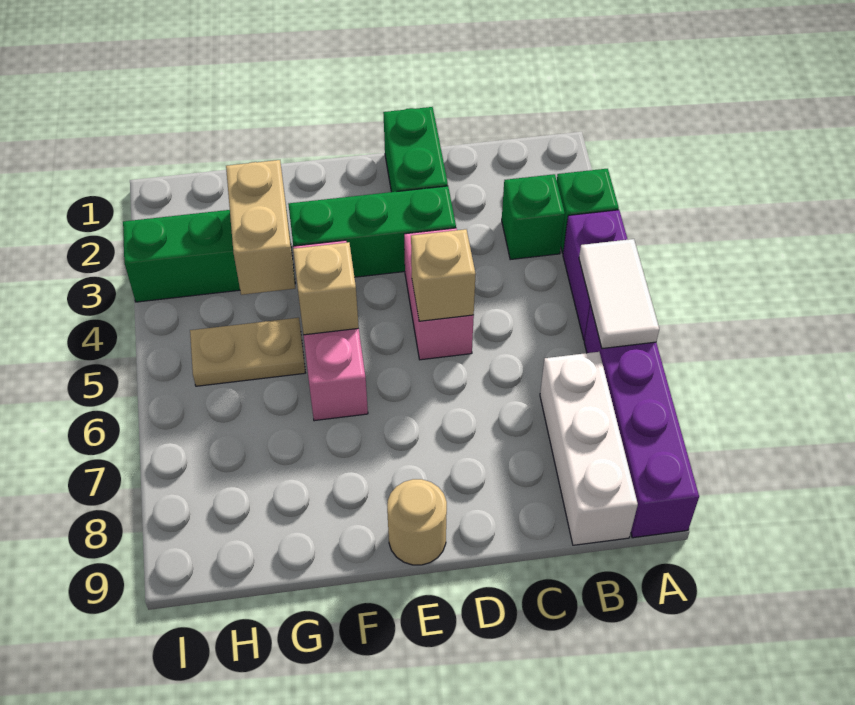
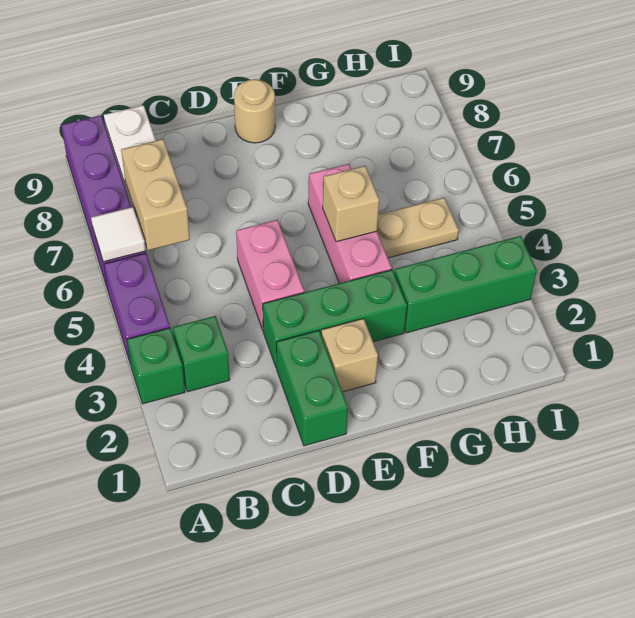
white tile A5:A6 level 2 -> white tile A6 level 2
tan brick D5 level 2 -> tan brick E2 level 1
tan brick G3:G4 level 2 -> tan brick B6:B7 level 2

